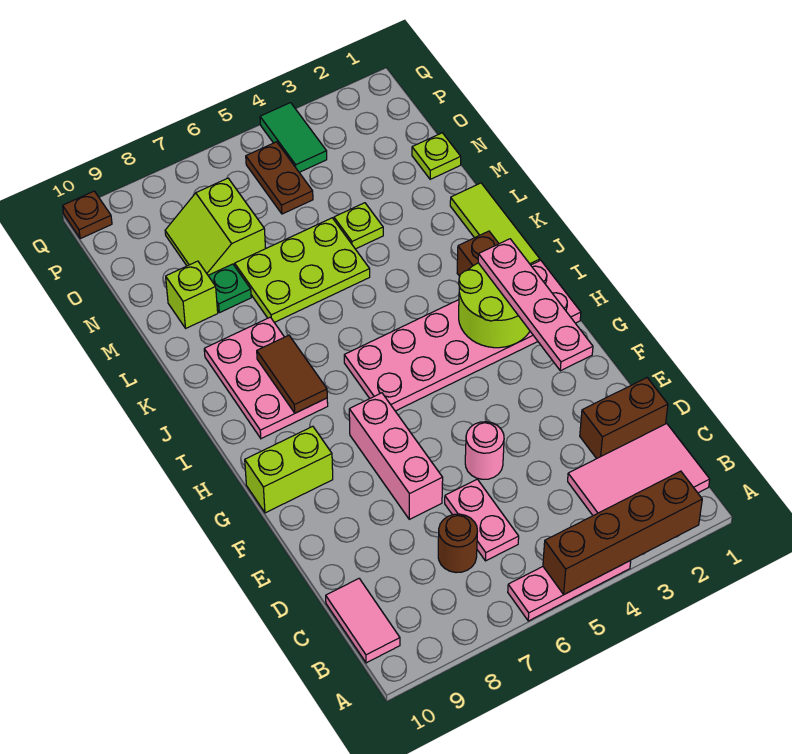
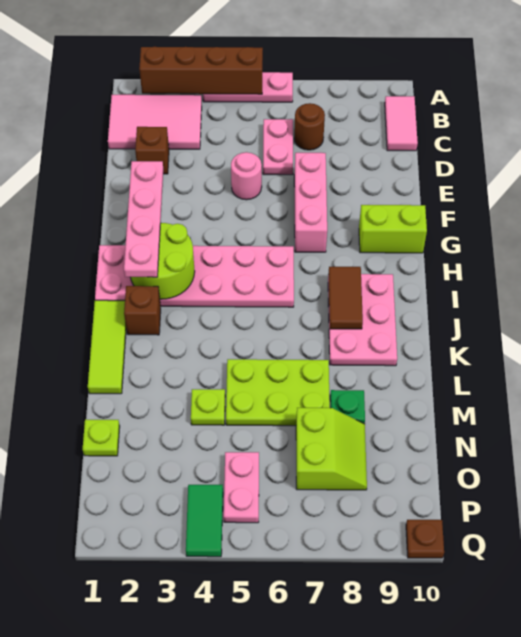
brown brick D1:D2 level 1 -> brown brick D2 level 1
lime brick M9 level 1 -> none
brown plate O5:P5 level 1 -> pink plate O5:P5 level 1

